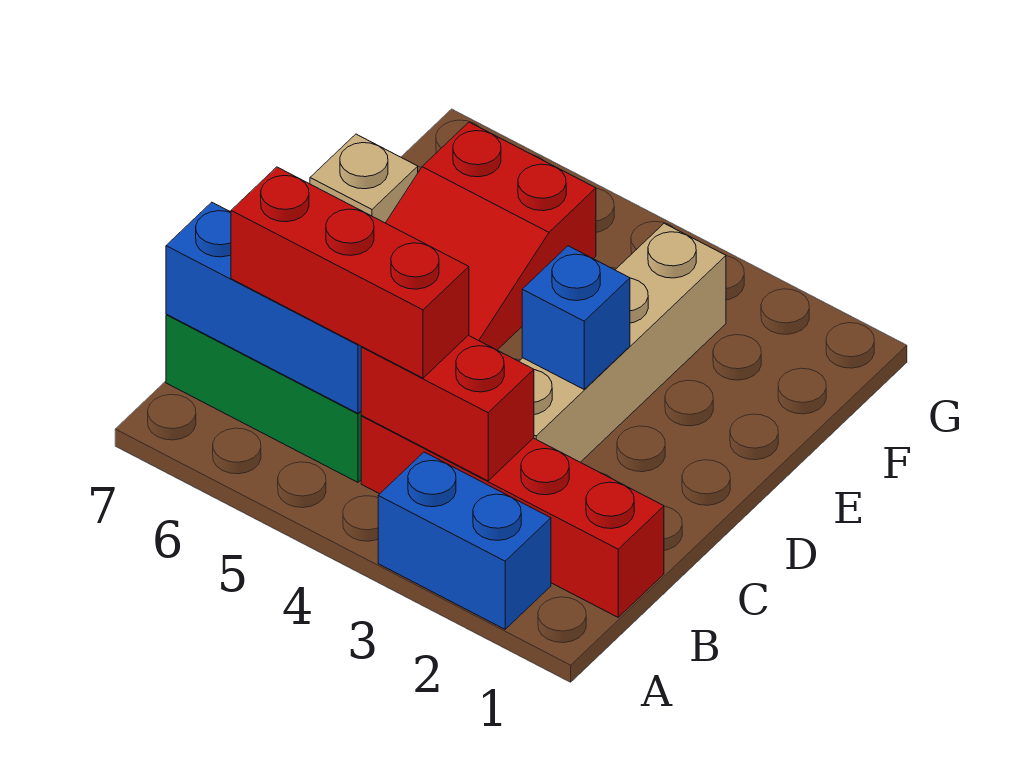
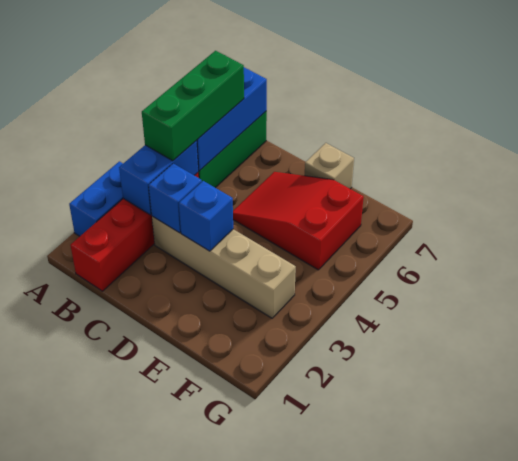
red brick B3:B4 level 2 -> blue brick B3:B4 level 2
red brick B4:B6 level 3 -> green brick B4:B6 level 3
none -> blue brick C3 level 2

